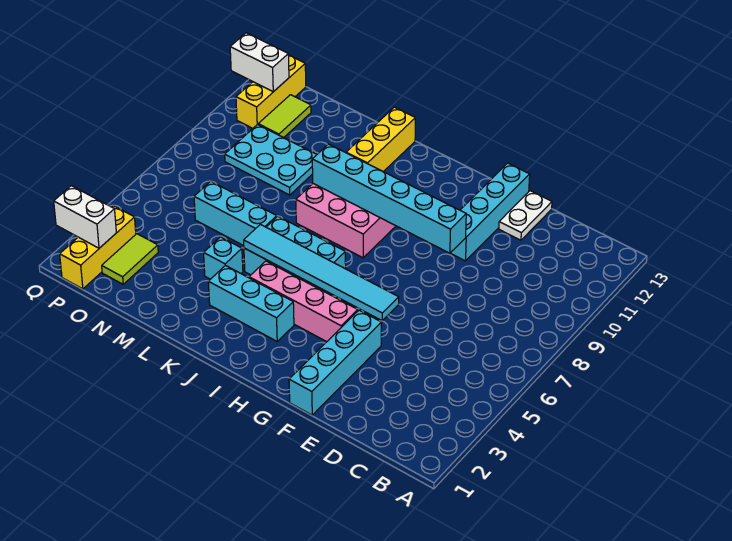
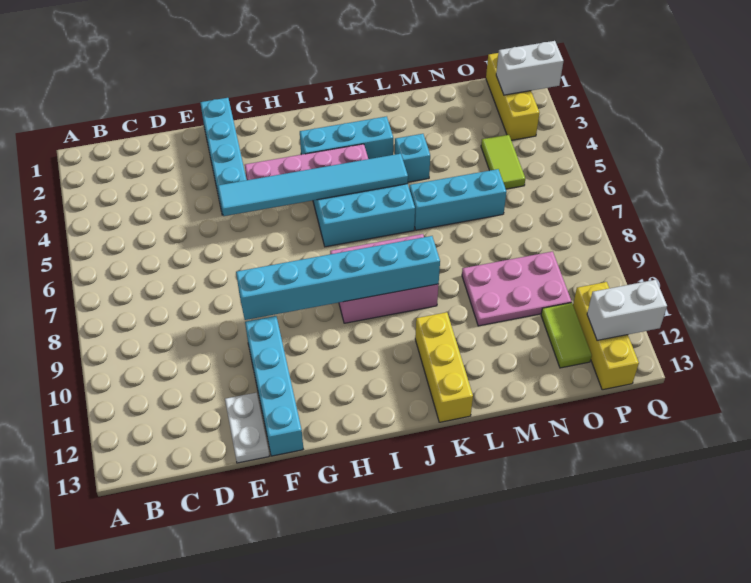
cyan plate M9:O10 level 1 -> pink plate M9:O10 level 1
lime tile O2:O3 level 1 -> lime tile O4:O5 level 1

